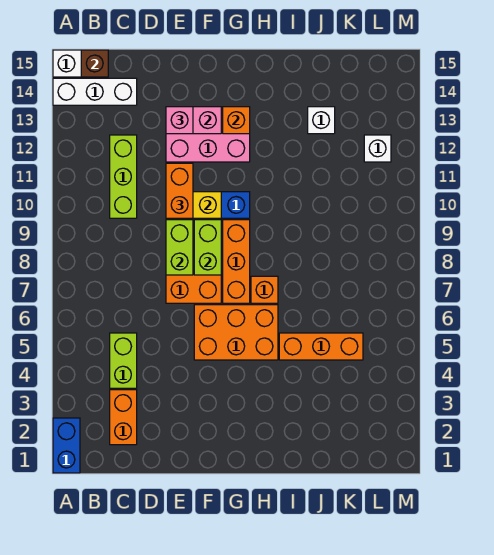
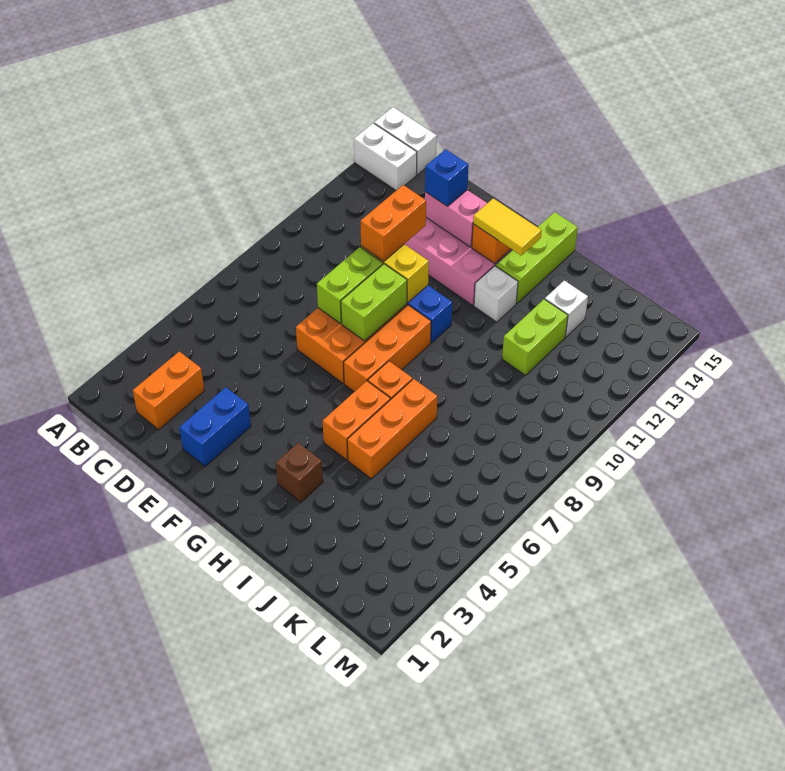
blue brick A1:A2 level 1 -> blue brick E2:E3 level 1
white brick A14:C14 level 1 -> white brick A14:B14 level 1
brown brick B15 level 2 -> brown brick H3 level 1
lime brick C4:C5 level 1 -> lime brick J11:J12 level 1
lime brick C10:C12 level 1 -> lime brick H13:H15 level 1
pink brick E13 level 3 -> blue brick E13 level 3
orange brick F5:H6 level 1 -> orange brick H5:H6 level 1
none -> yellow tile G13:H13 level 3
orange brick I5:K5 level 1 -> orange brick I5:I7 level 1
white brick L12 level 1 -> white brick H12 level 1

